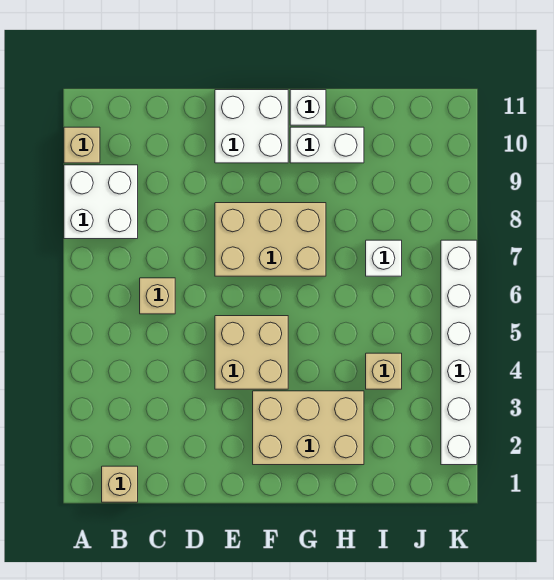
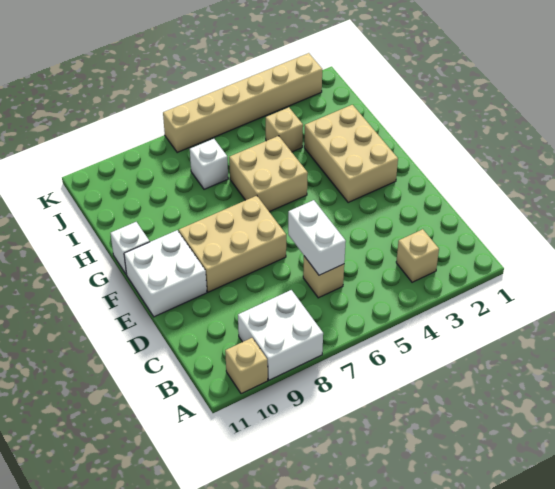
tan brick B1 level 1 -> tan brick B3 level 1
tan brick E4:F5 level 1 -> tan brick G5:H6 level 1
tan brick E7:G8 level 1 -> tan brick E7:F9 level 1
white brick G10:H10 level 1 -> white brick C6:D6 level 2
white brick K2:K7 level 1 -> tan brick K2:K7 level 1

